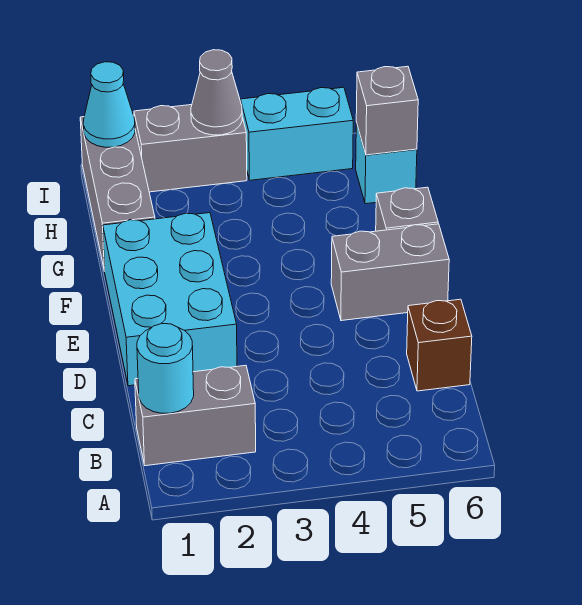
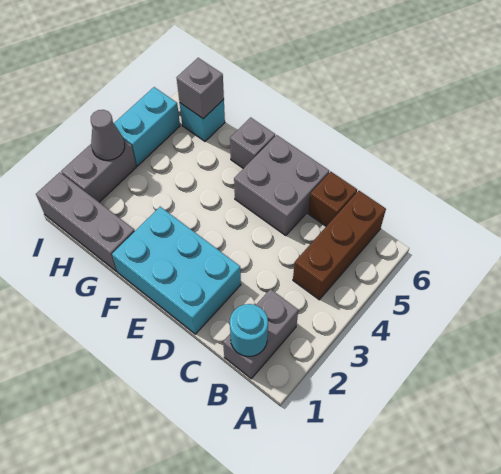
none -> brown brick B4:B6 level 1
grey brick E5:E6 level 1 -> grey brick D5:E6 level 1
cyan cone I1 level 2 -> none

